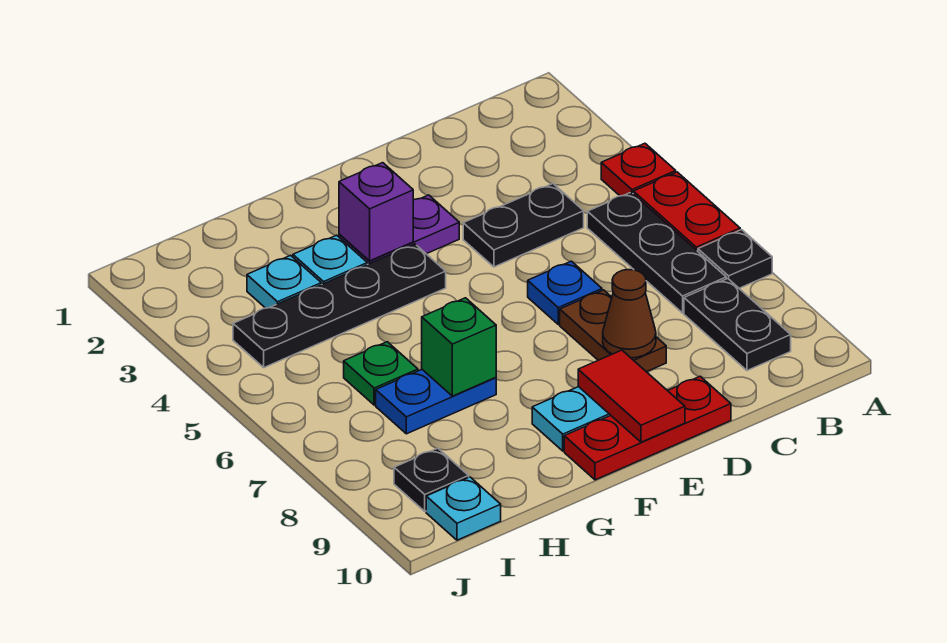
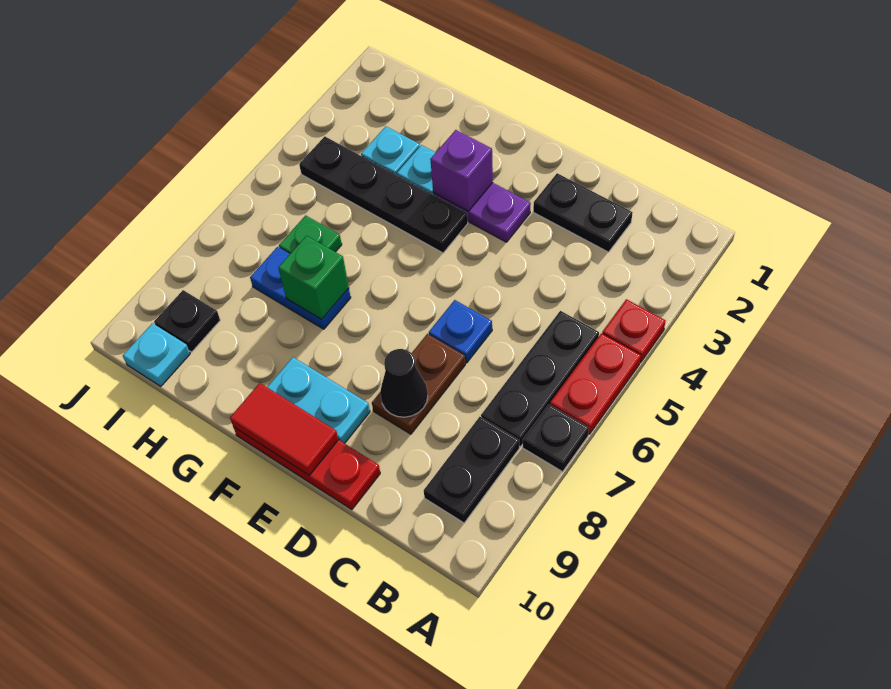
black plate C4:D4 level 1 -> black plate C2:D2 level 1
brown cone D8 level 2 -> black cone D8 level 2
red tile E9:E10 level 2 -> red tile E10:F10 level 2

